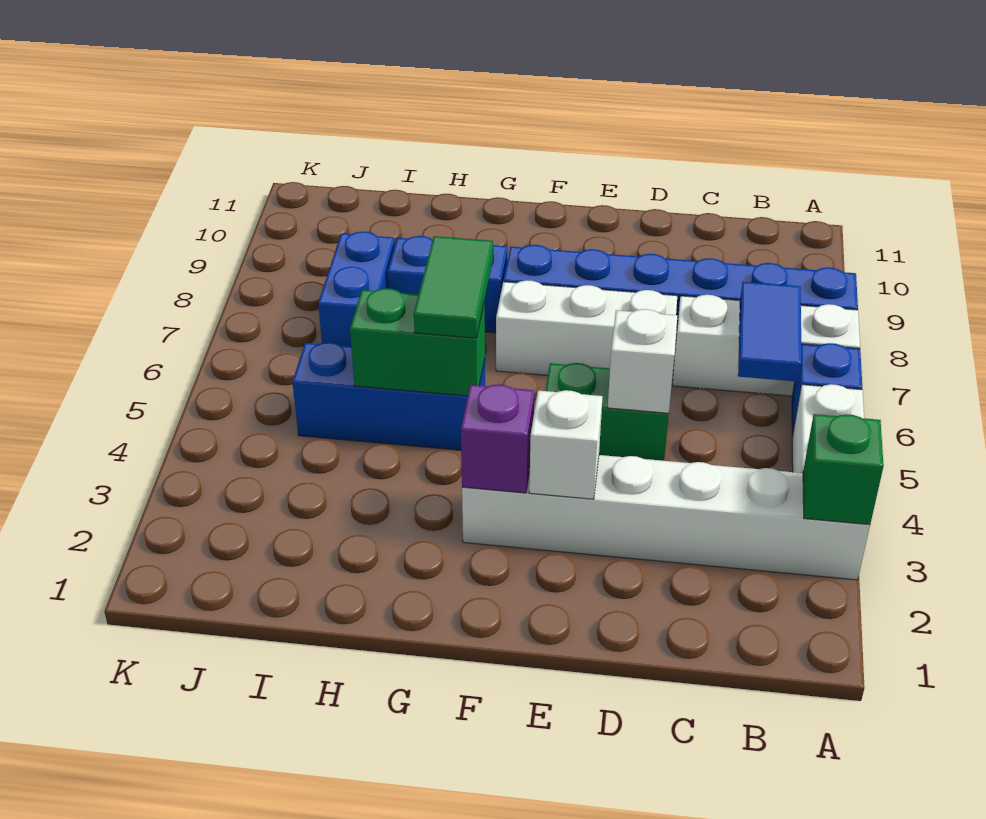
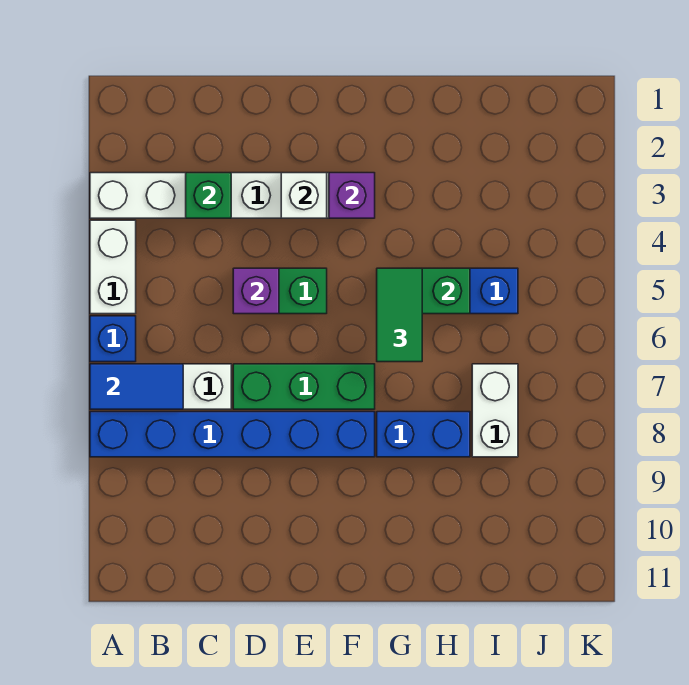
green brick A3 level 2 -> green brick C3 level 2
blue tile B6:B7 level 2 -> blue tile A7:B7 level 2
white brick D5 level 2 -> purple brick D5 level 2
white brick D7:F7 level 1 -> green brick D7:F7 level 1
blue brick I7:I8 level 1 -> white brick I7:I8 level 1

